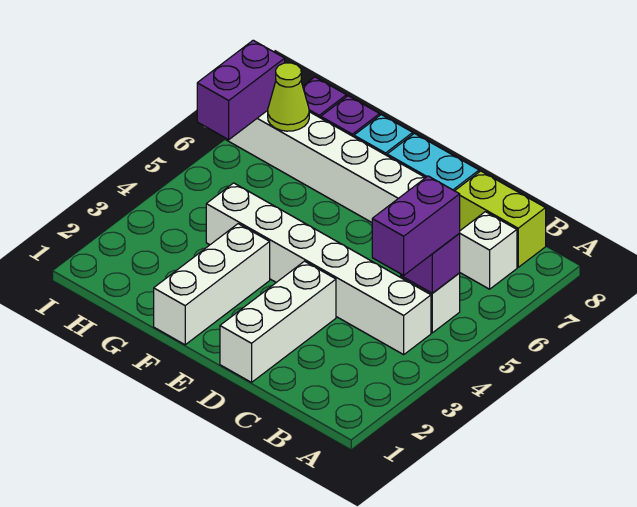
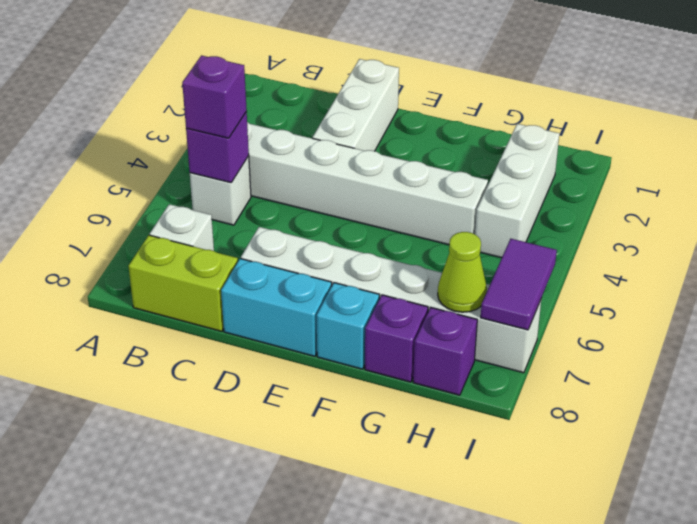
purple brick B4:B5 level 3 -> purple brick B5 level 3
white brick F1:F3 level 1 -> white brick H2:H4 level 1
purple brick I6:I7 level 2 -> purple tile I6:I7 level 2

